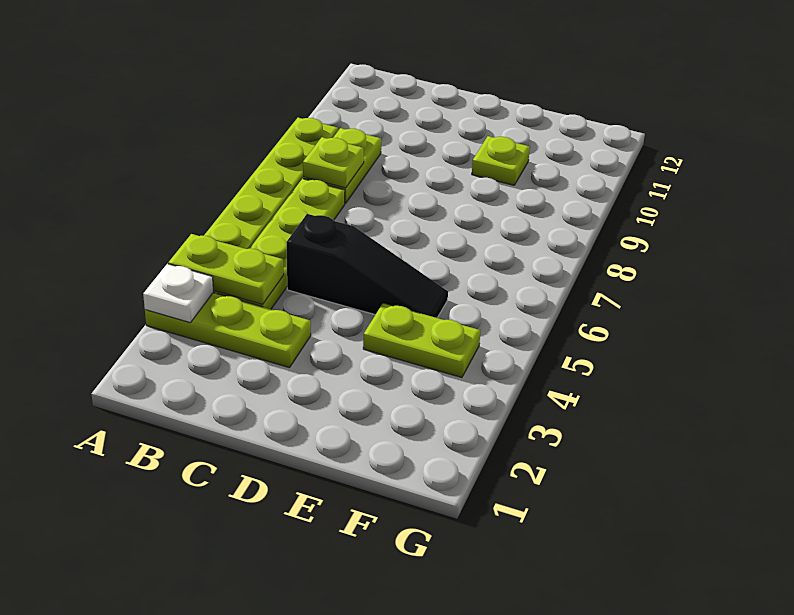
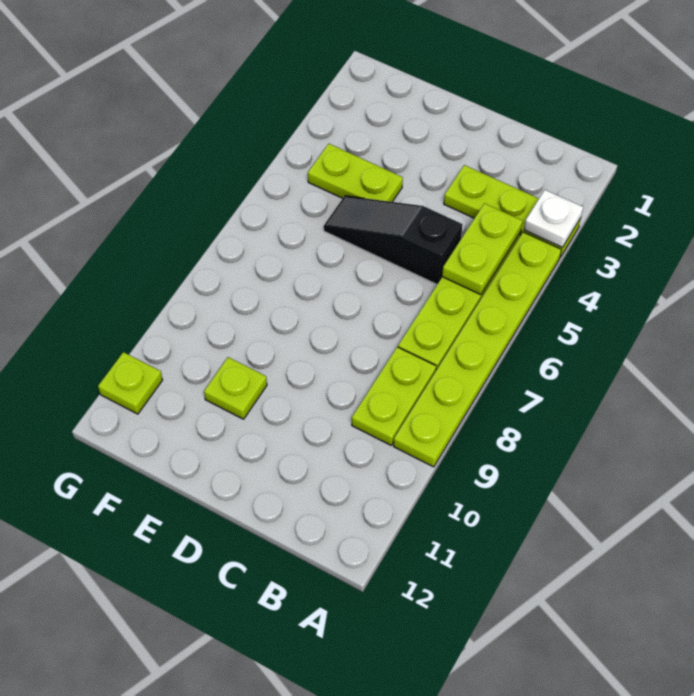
lime plate A4:B4 level 2 -> lime plate B4:B5 level 2
lime plate B8 level 2 -> lime plate G11 level 1

